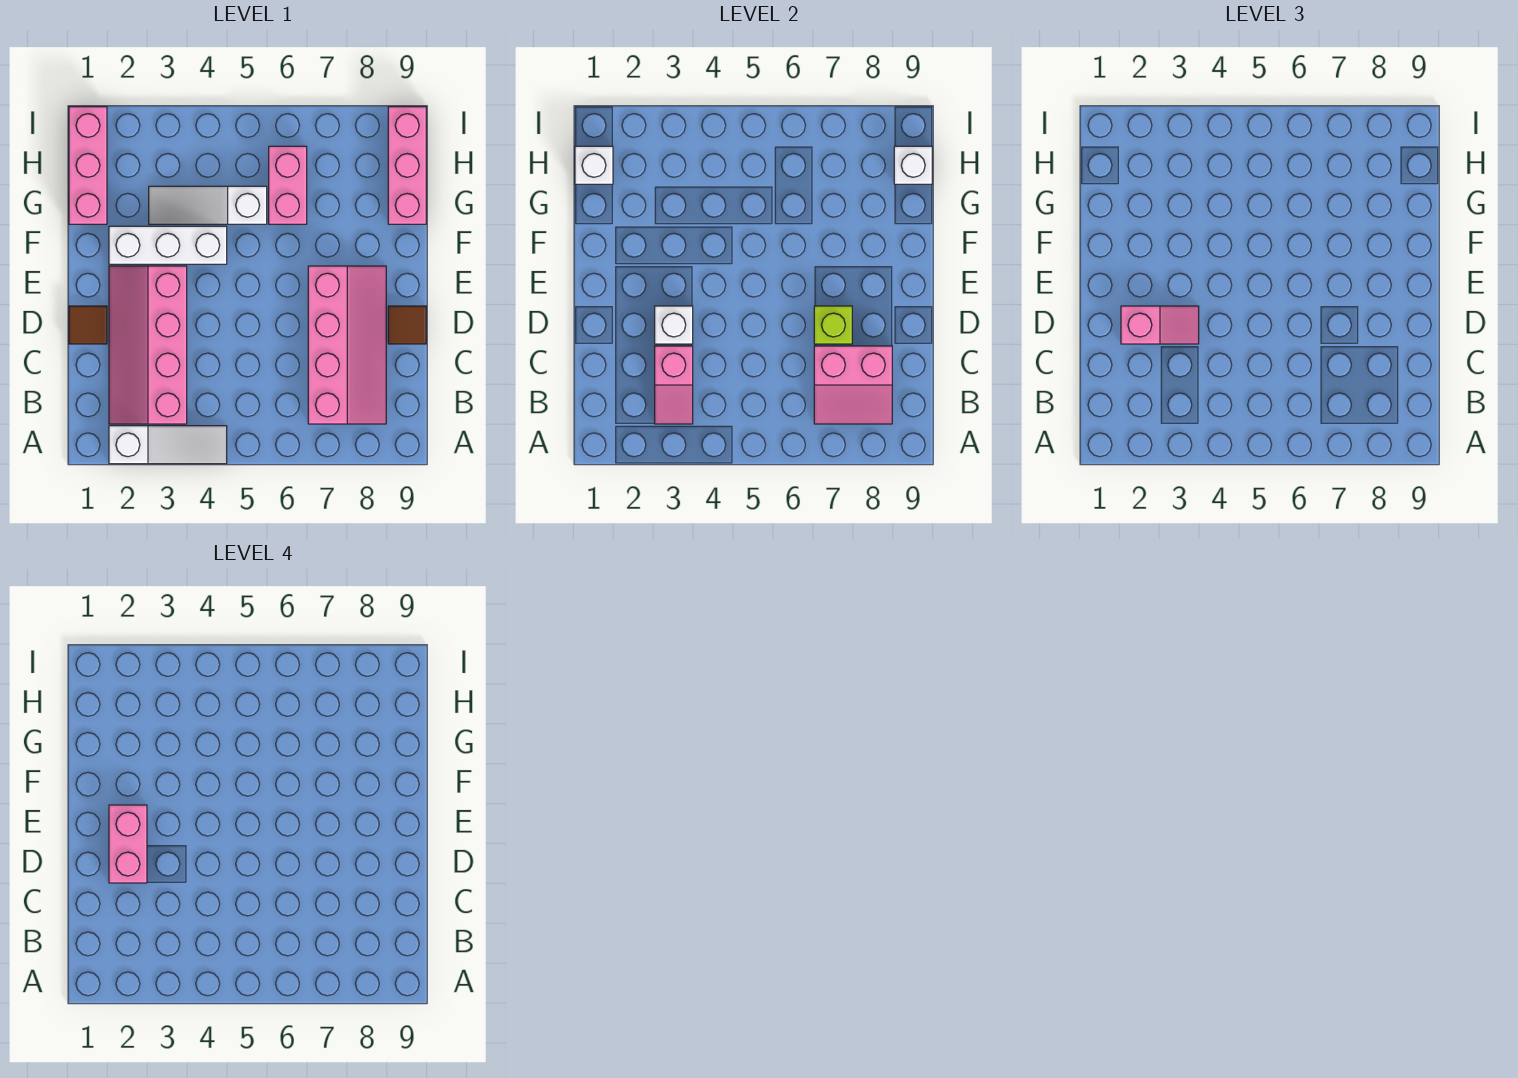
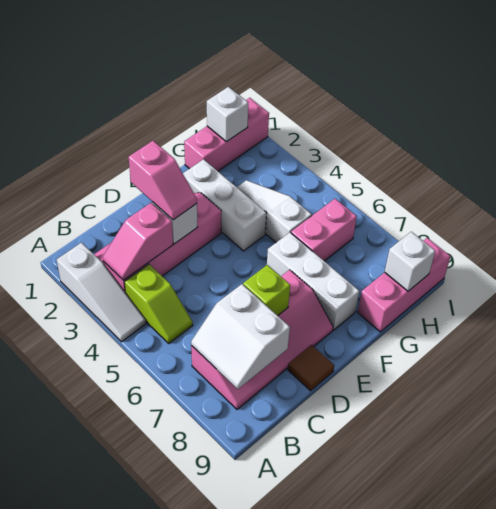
none -> lime slope B4:B5 level 1 top 4
pink slope B7:C8 level 2 top C -> white slope B7:C8 level 2 top C
brown tile D1 level 1 -> none
pink brick D2:E2 level 4 -> none
none -> white brick F6:F8 level 1

